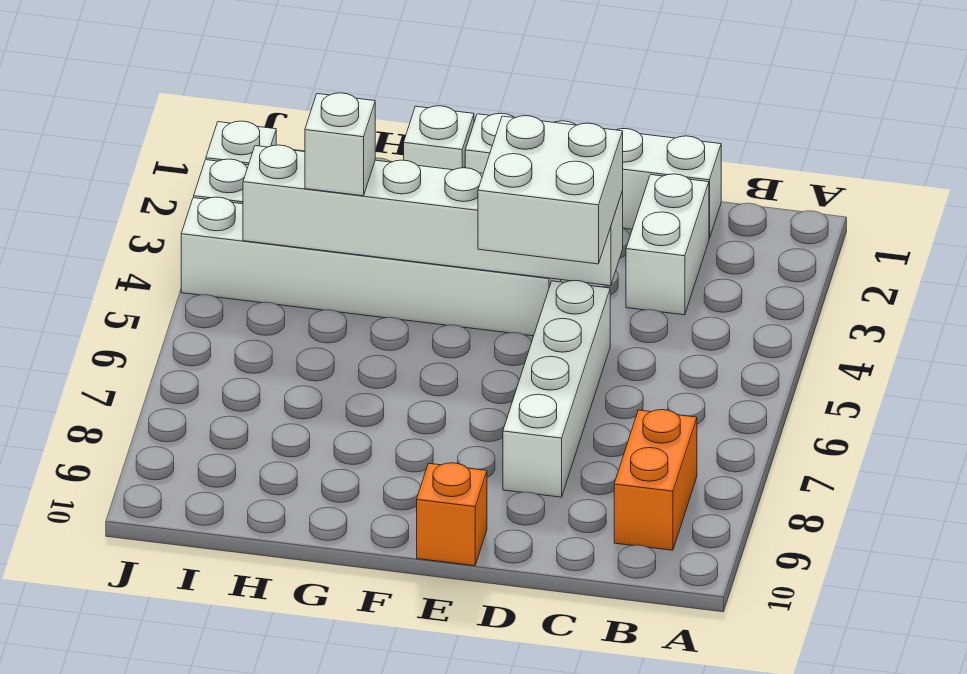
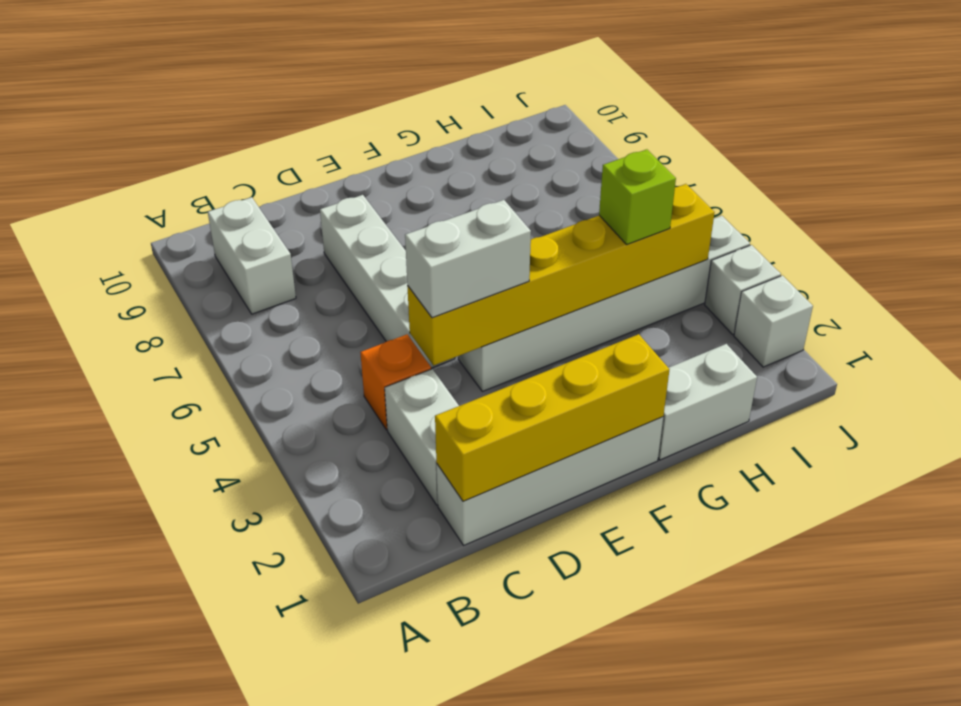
orange brick B8:B9 level 1 -> white brick B8:B9 level 1
none -> yellow brick C1:F1 level 2
white brick D4:I4 level 2 -> yellow brick D4:I4 level 2
white brick D4:E5 level 3 -> white brick D4:E4 level 3
orange brick E10 level 1 -> orange brick C4 level 1
white brick G1 level 1 -> white brick G1:H1 level 1
white brick H4 level 3 -> lime brick H4 level 3

